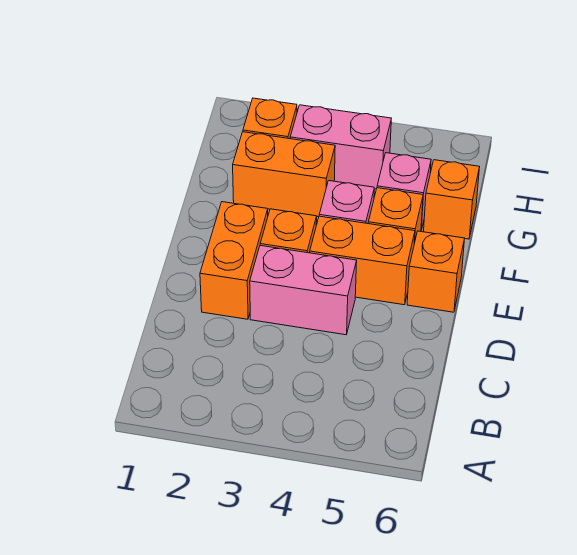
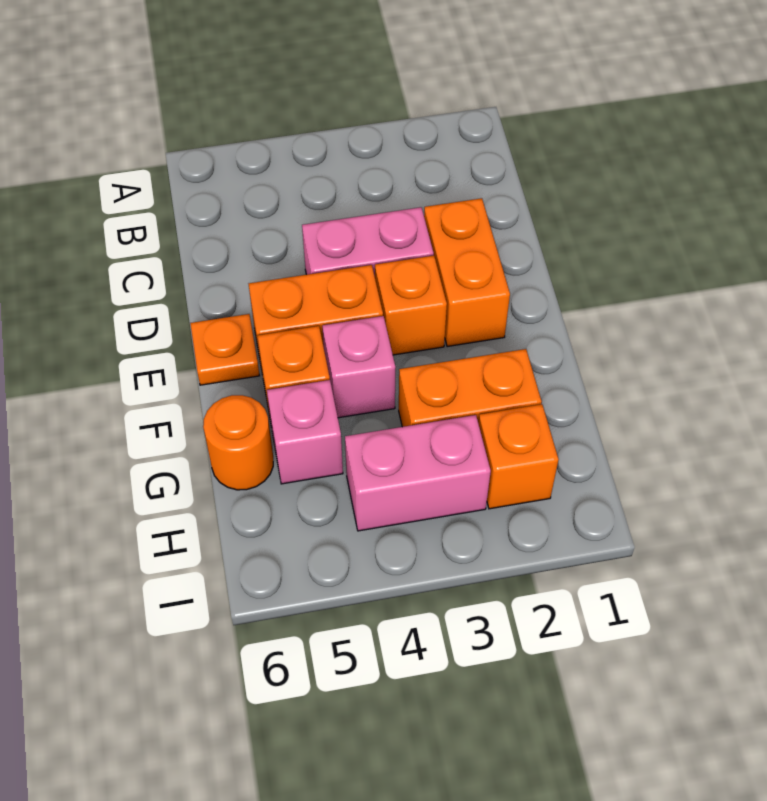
orange brick E6 level 1 -> orange plate E6 level 1
orange brick G6 level 1 -> orange round brick G6 level 1

